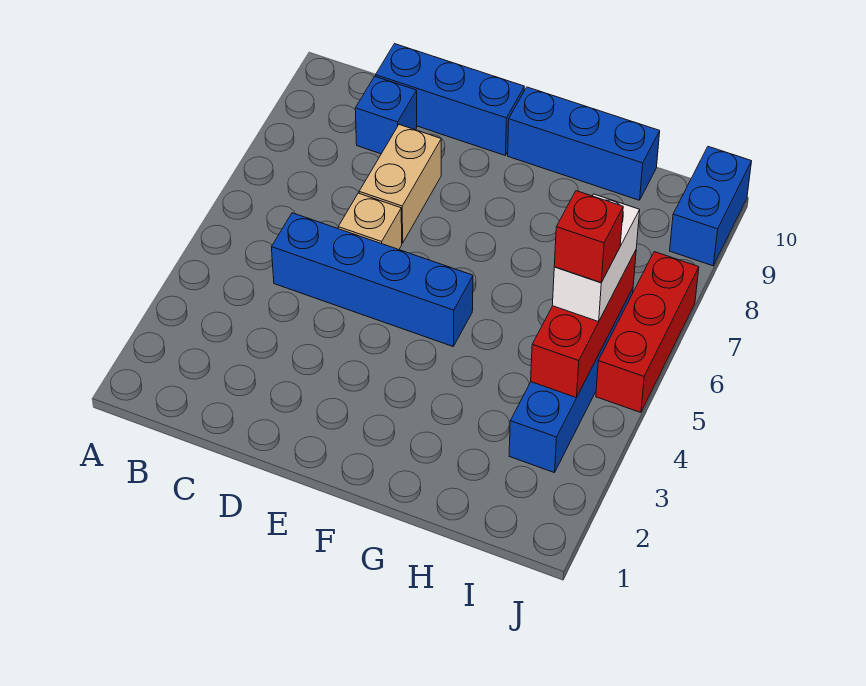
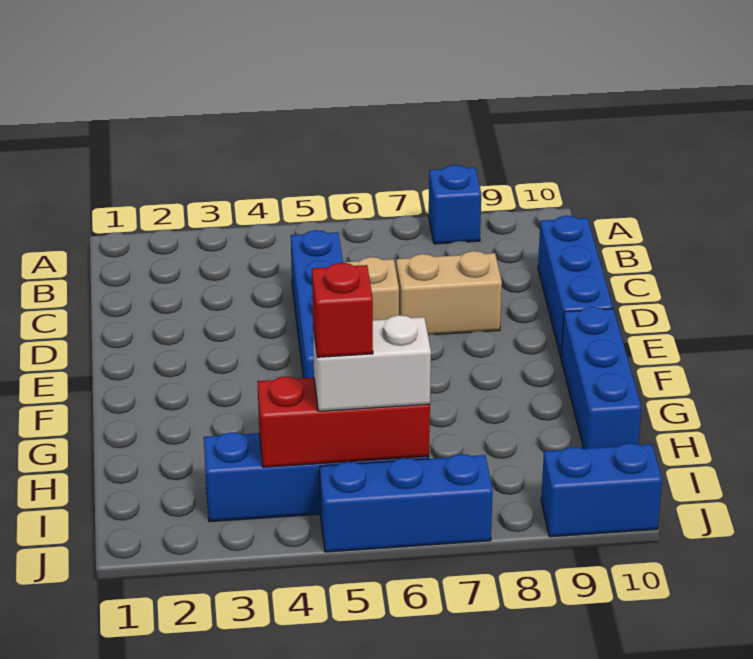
blue brick C9 level 1 -> blue brick A8 level 1
red brick J5:J7 level 1 -> blue brick J5:J7 level 1

